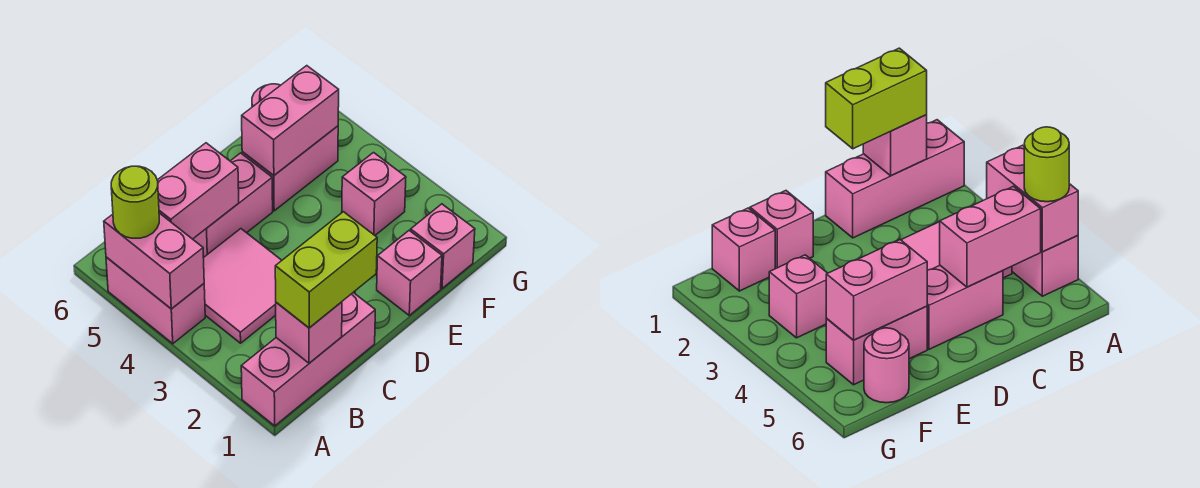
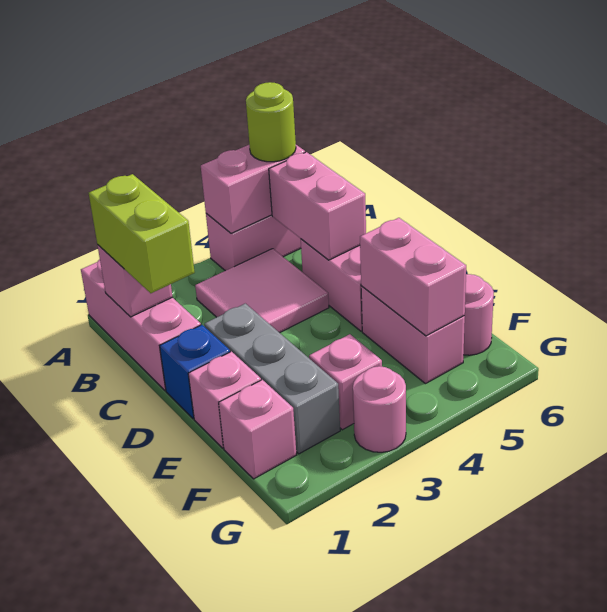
none -> blue brick D1 level 1
none -> grey brick D2:F2 level 1
none -> pink round brick G3 level 1

